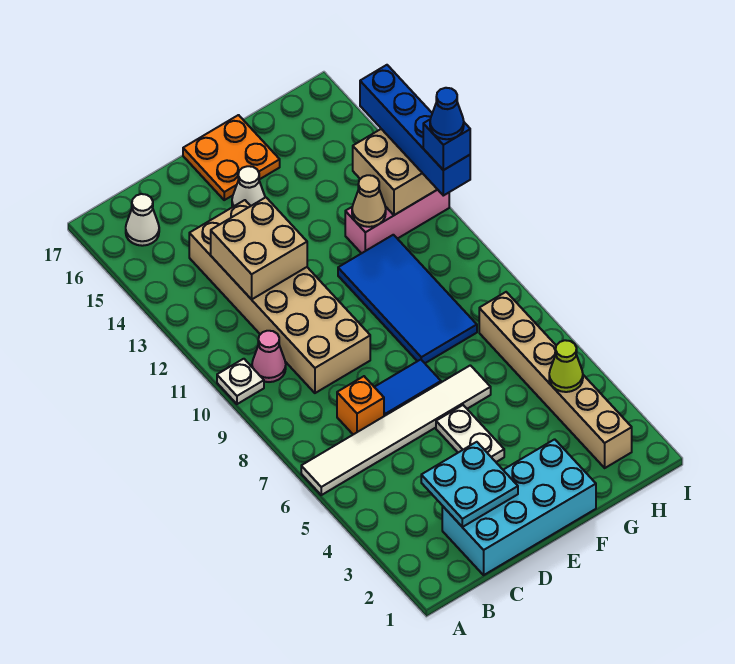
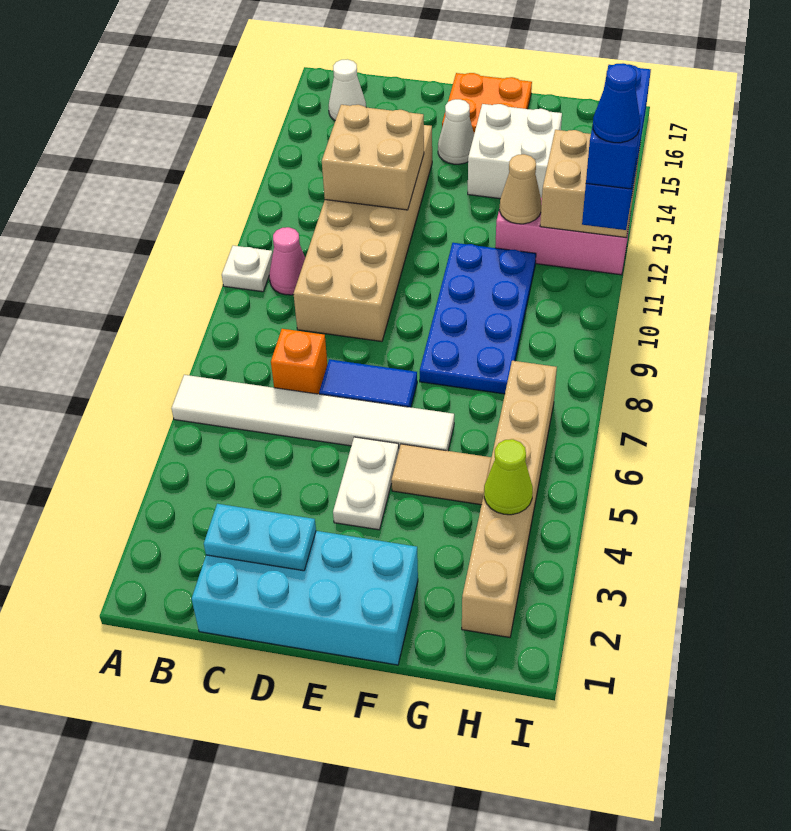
cyan plate C2:D3 level 2 -> cyan plate C2:D2 level 2
none -> tan tile F5:G5 level 1
blue tile F8:G11 level 1 -> blue plate F8:G11 level 1
none -> white brick F14:G15 level 1

